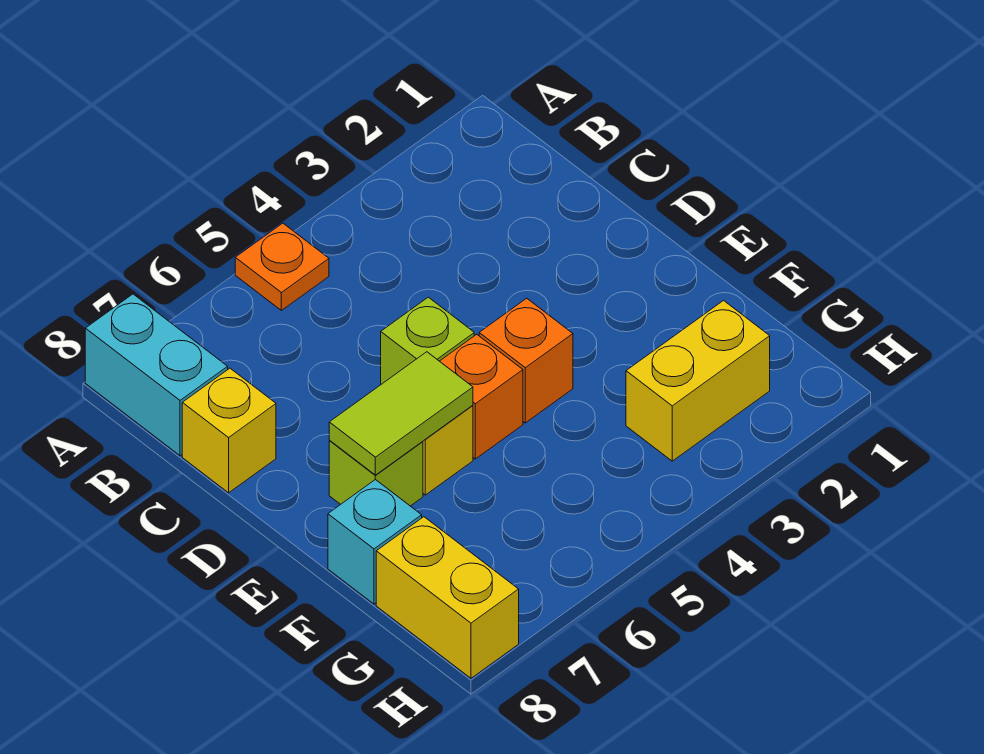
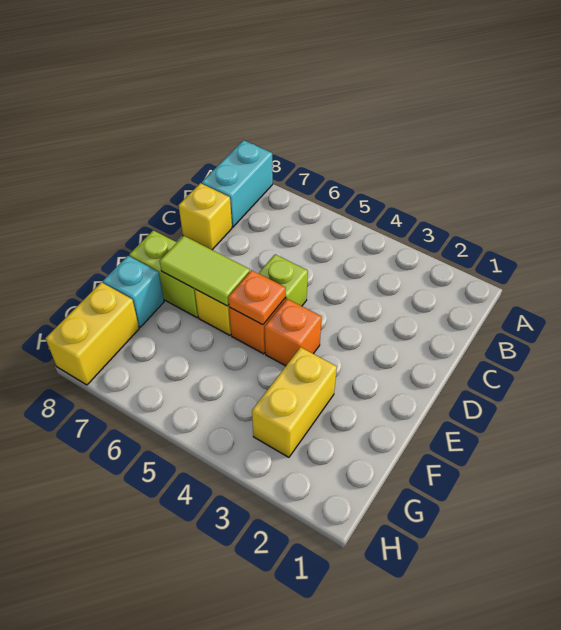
orange plate A5 level 1 -> orange plate E5 level 2
lime brick E7 level 1 -> lime brick E7:E8 level 1
yellow brick G2:G3 level 1 -> yellow brick F3:G3 level 1

